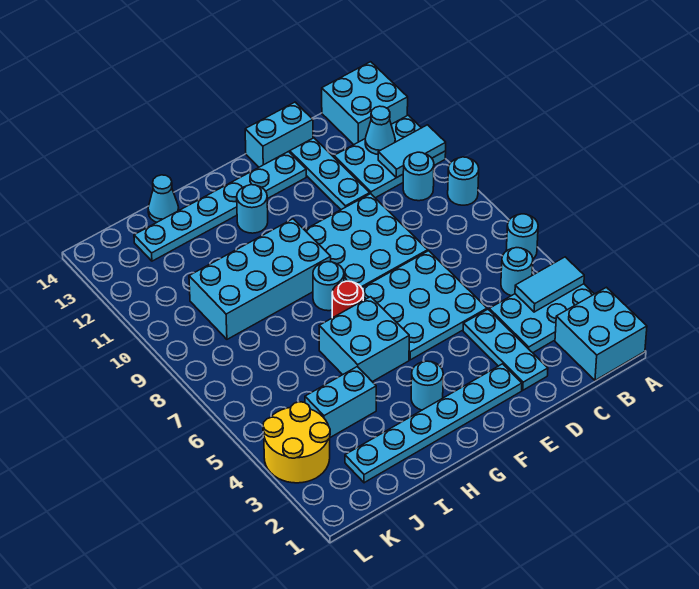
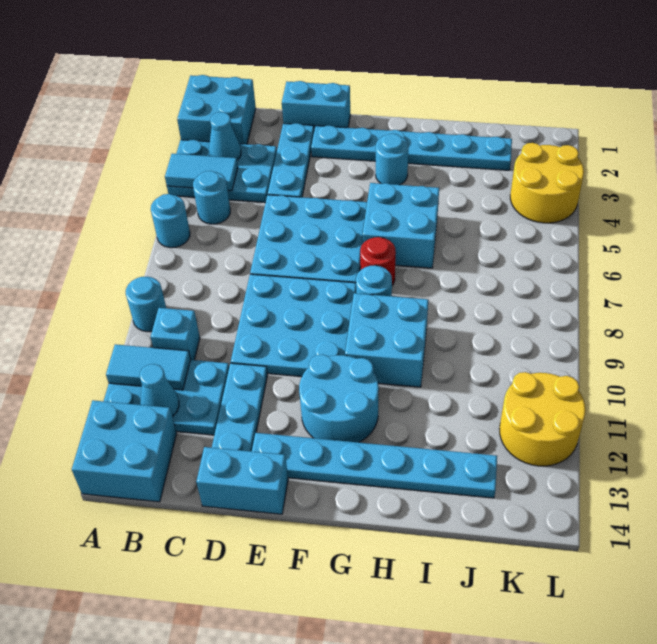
cyan round brick B10 level 1 -> cyan brick B10 level 1
cyan brick G9:J10 level 1 -> cyan brick G9:H10 level 1
cyan round brick G12 level 1 -> cyan round brick F11:G12 level 1
cyan brick I4:J4 level 1 -> cyan brick D1:E1 level 1
cyan cone I14 level 1 -> cyan cone B3 level 2
none -> yellow round brick K11:L12 level 1

